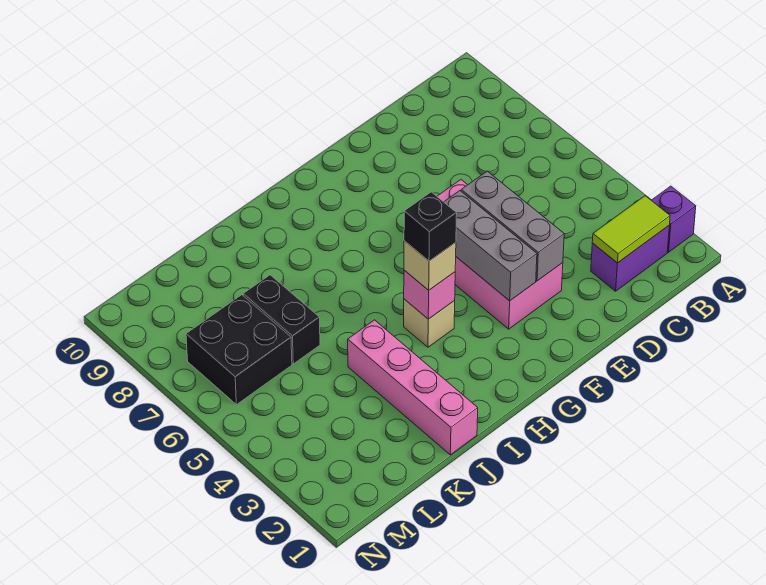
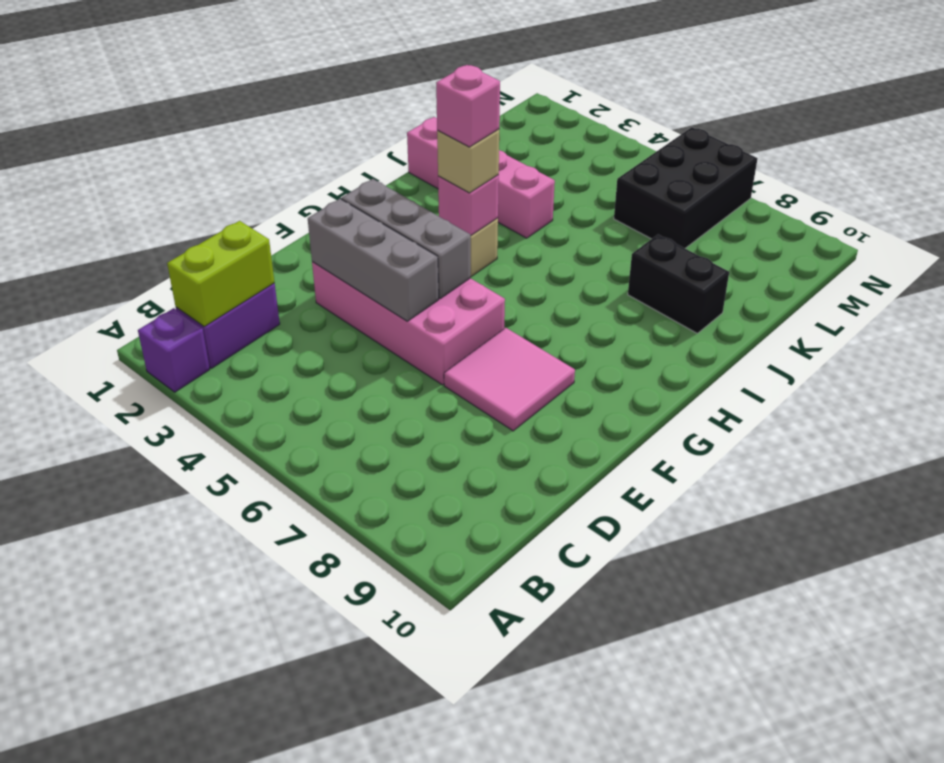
lime tile B2:C2 level 2 -> lime brick B2:C2 level 2
none -> pink tile E7:F8 level 1
black brick H4 level 4 -> pink brick H4 level 4
black brick K6:K7 level 1 -> black brick J8:J9 level 1
black brick L6:M7 level 1 -> black brick L6:N7 level 1

